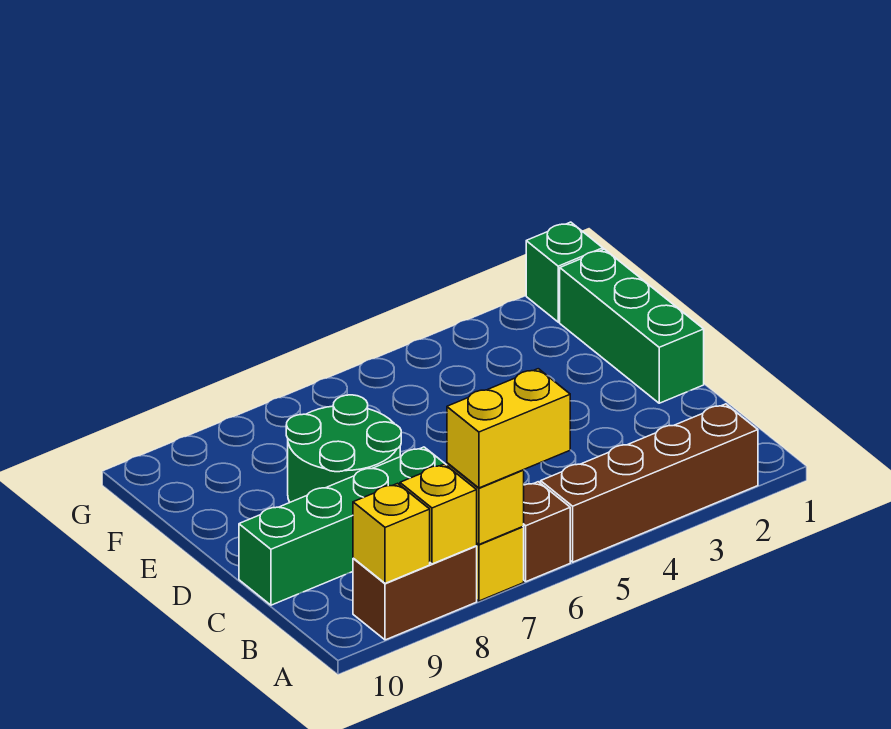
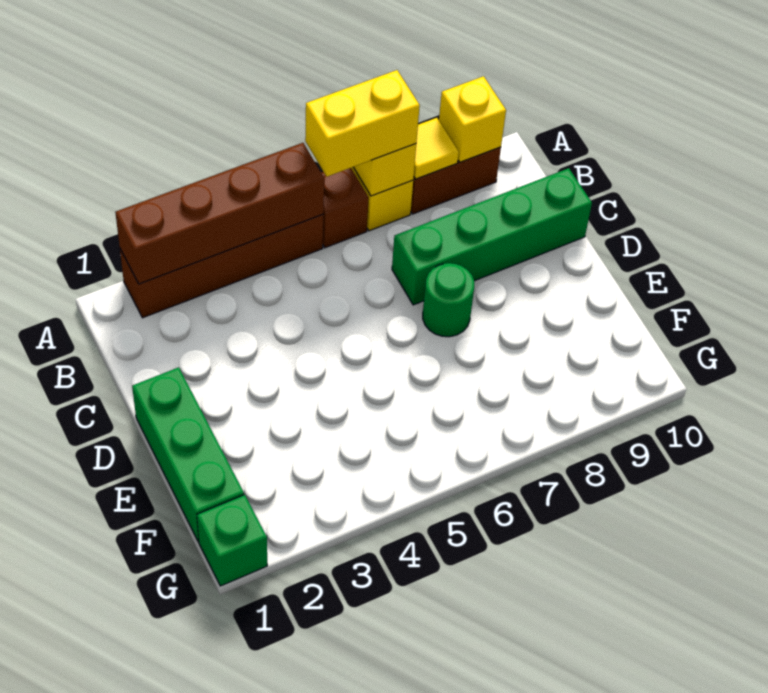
none -> brown brick A2:A5 level 2
yellow brick A8 level 2 -> yellow tile A8 level 2
green round brick D7:E8 level 1 -> green round brick D7 level 1

